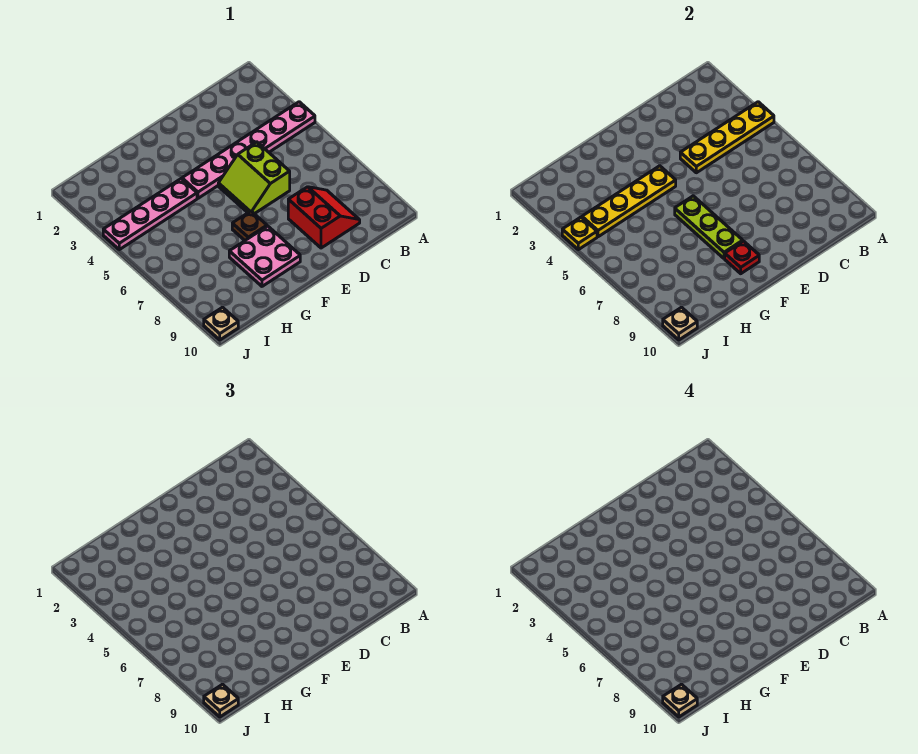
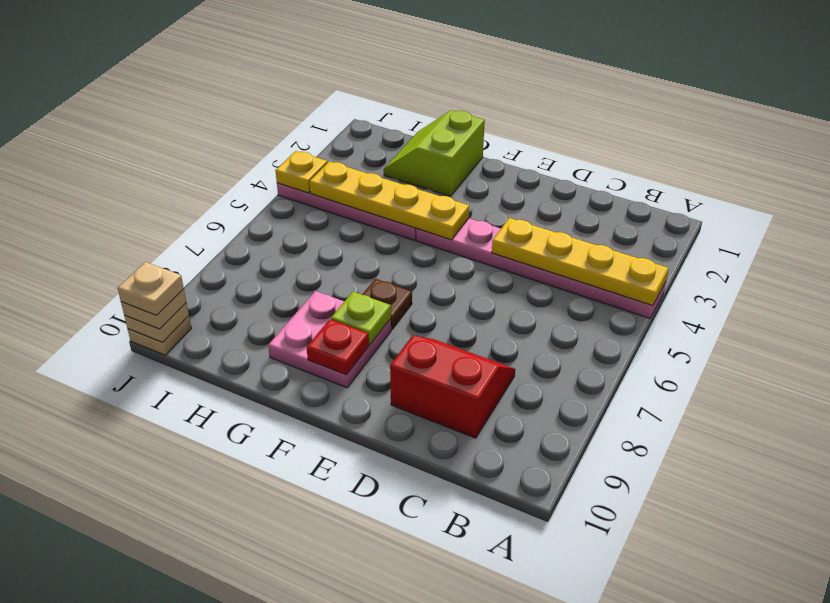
red slope C8:D9 level 1 top D -> red slope C8:D9 level 1 top 9
lime slope D5:E6 level 1 top D -> lime slope G1:H2 level 1 top G
lime plate F6:F8 level 2 -> lime plate F8 level 2

